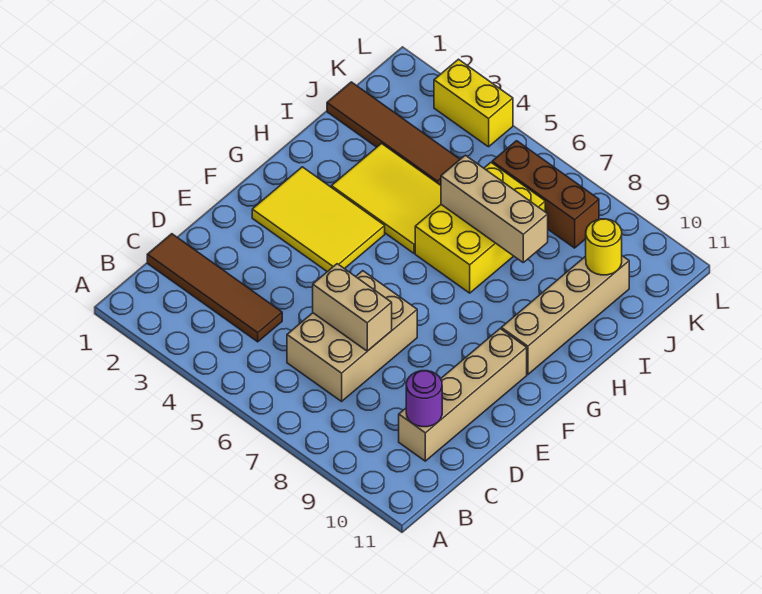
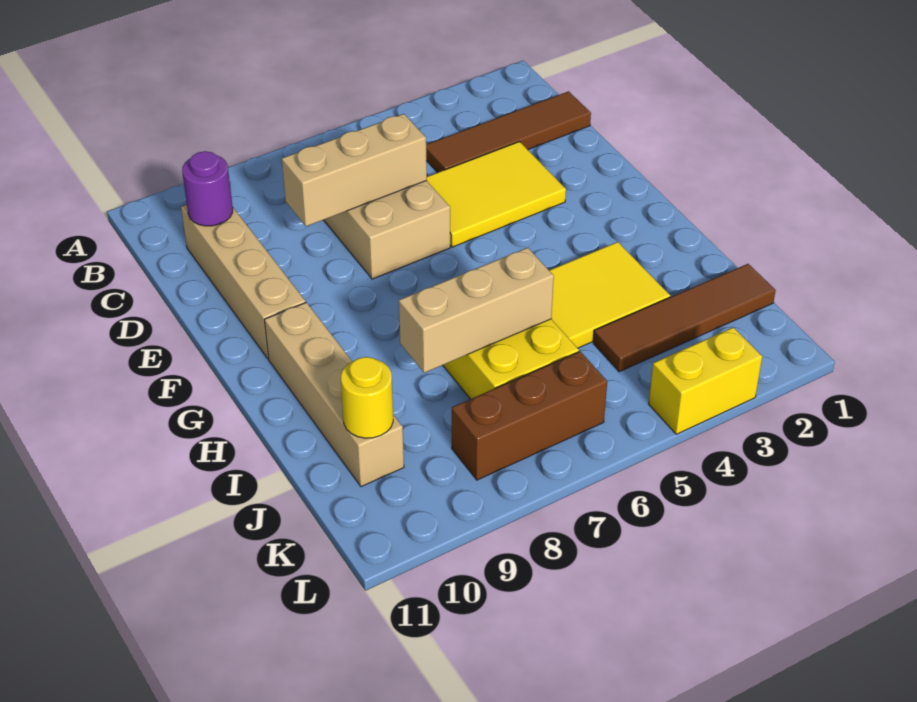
tan brick D6:D7 level 2 -> tan brick D6:D8 level 2
yellow tile F2:G4 level 1 -> yellow tile D3:E5 level 1

